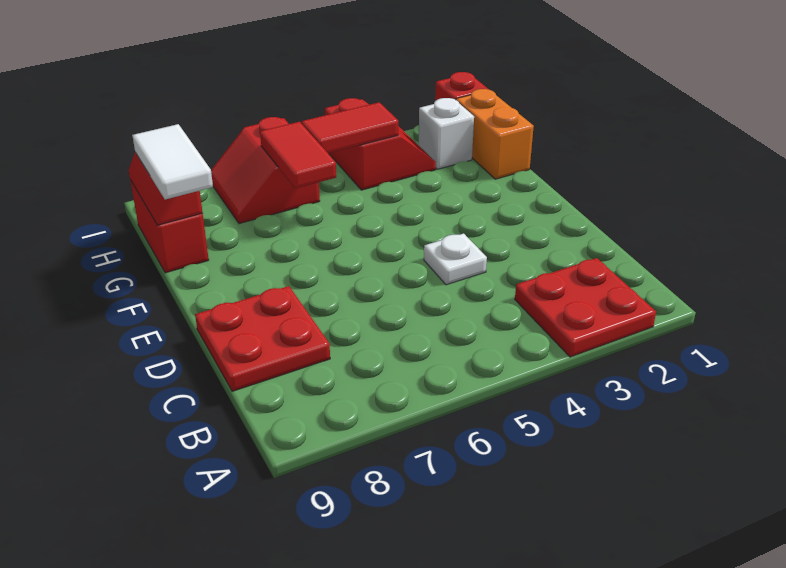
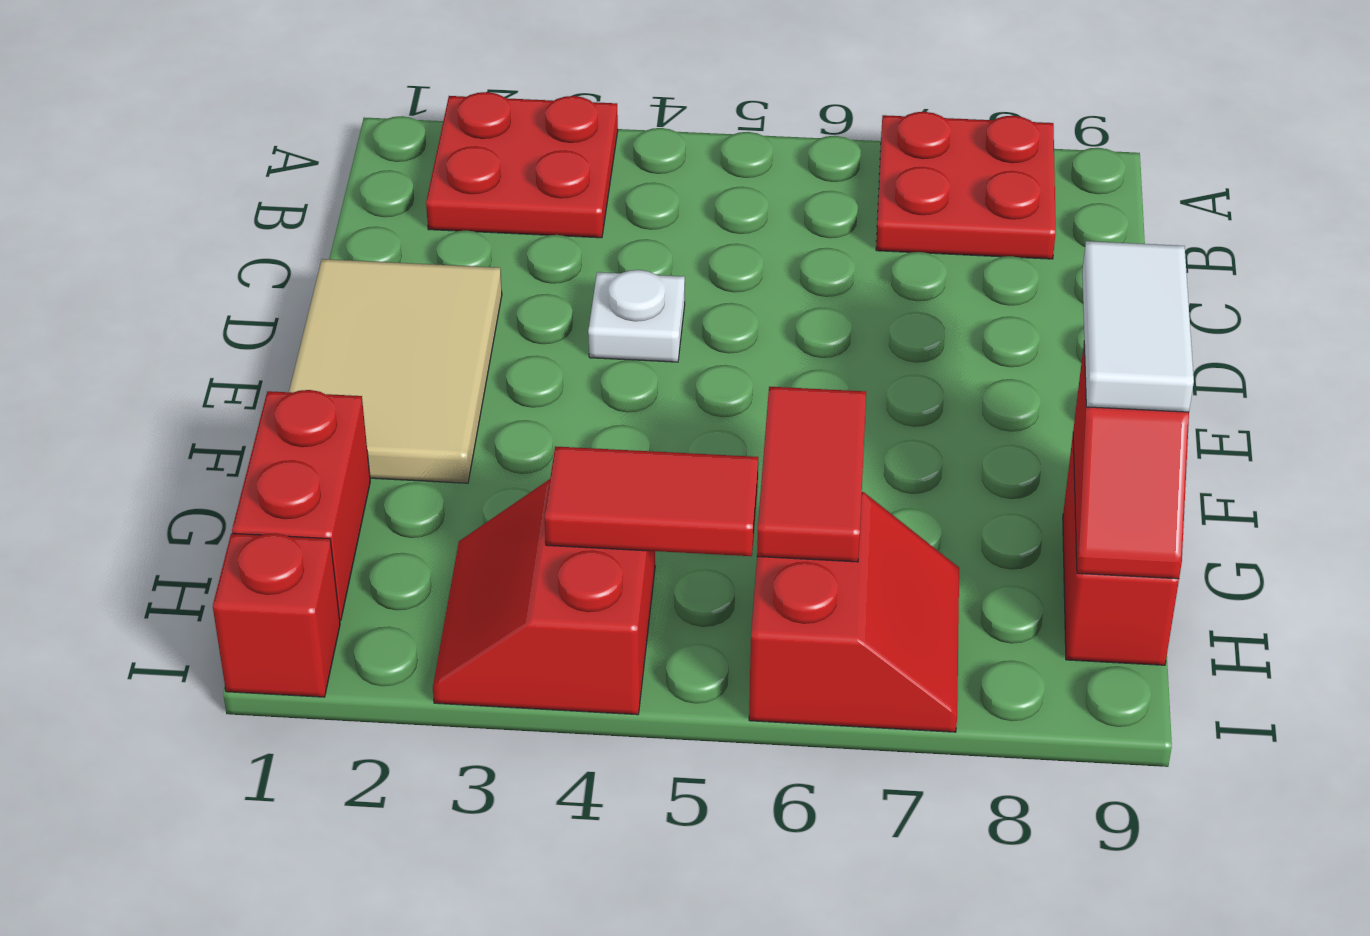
red plate C8:D9 level 1 -> red plate A7:B8 level 1
none -> tan tile D1:F2 level 1
orange brick G1:H1 level 1 -> red brick G1:H1 level 1
white brick H2 level 1 -> none

